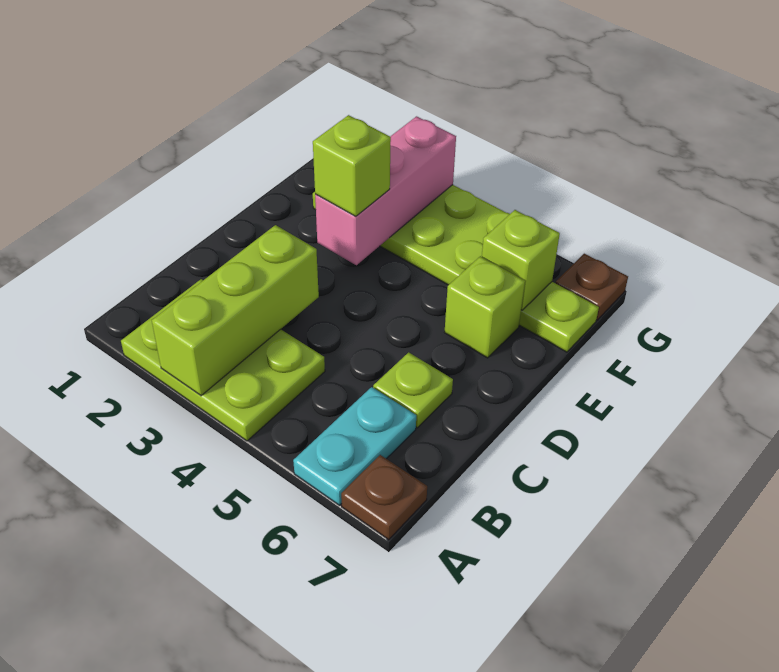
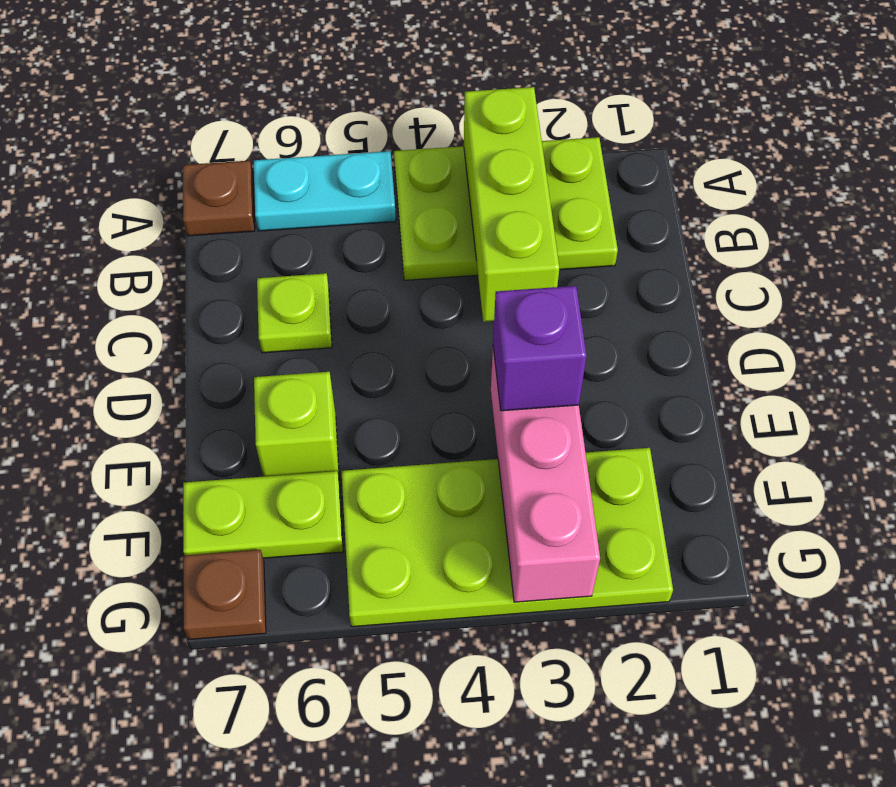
cyan plate A6:B6 level 1 -> cyan plate A5:A6 level 1
lime brick E3 level 3 -> purple brick E3 level 3
lime brick F6 level 2 -> none

